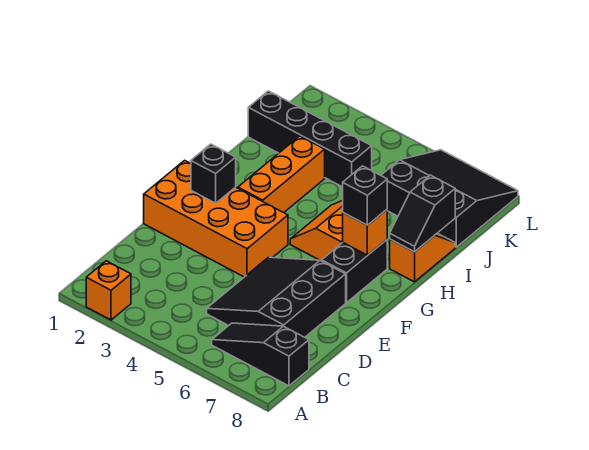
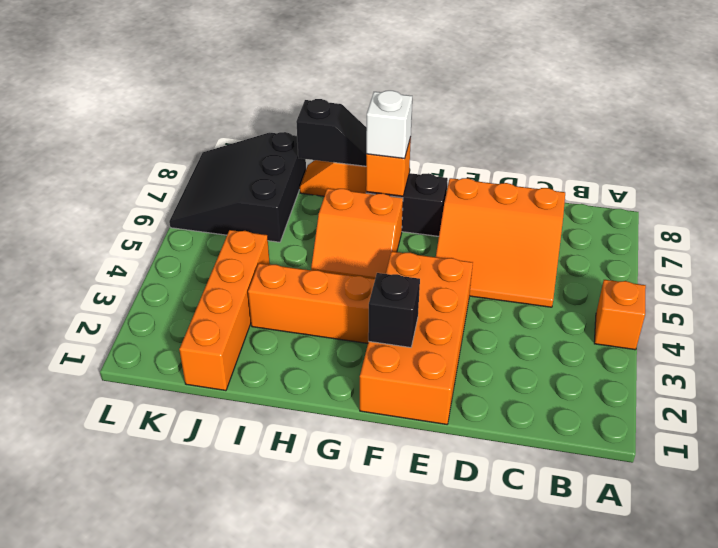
orange brick A2 level 1 -> orange brick A4 level 1
black slope B6:B8 level 1 top 8 -> none
black slope C5:E7 level 1 top 7 -> orange slope C5:E7 level 1 top 7
black brick G7 level 3 -> white brick G7 level 3
black brick J1:J4 level 1 -> orange brick J1:J4 level 1

